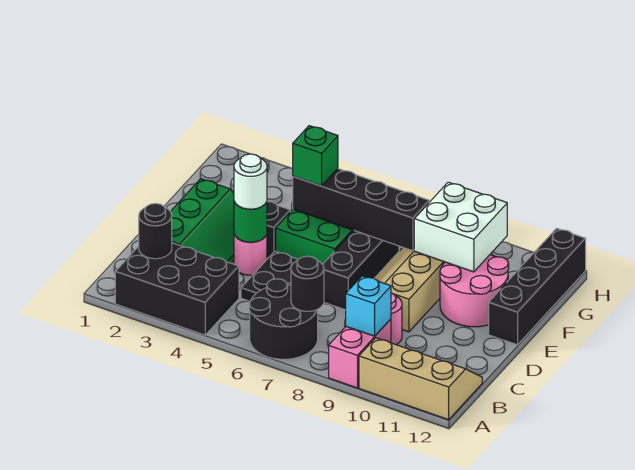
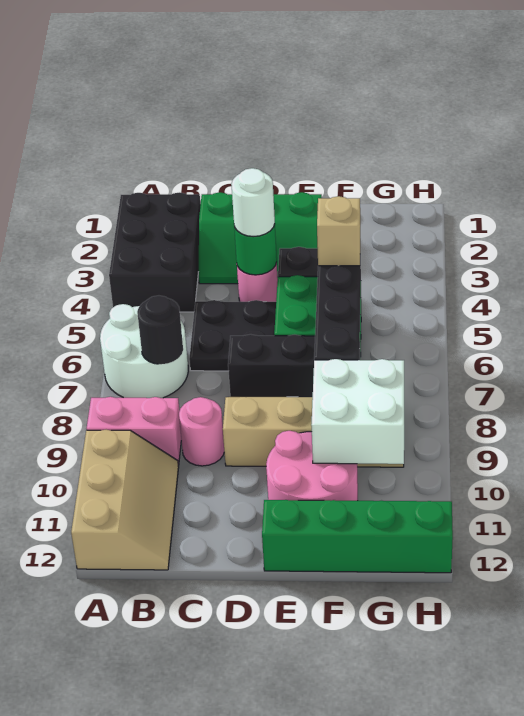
black round brick A6:B7 level 1 -> white round brick A6:B7 level 1
black round brick B2 level 2 -> none
cyan brick B9 level 2 -> none
black brick E12:H12 level 1 -> green brick E12:H12 level 1
green brick F5 level 3 -> tan brick F5 level 3

